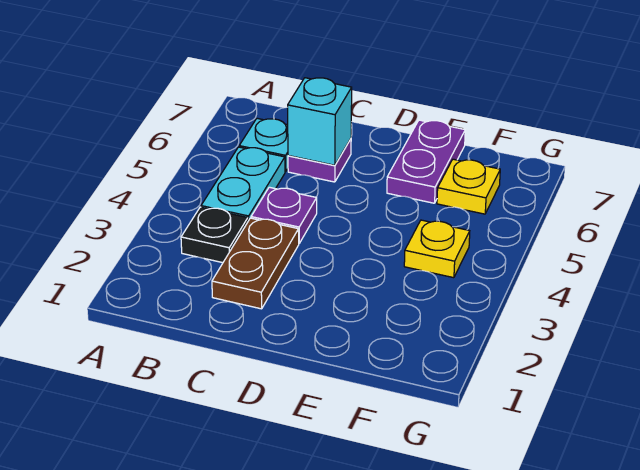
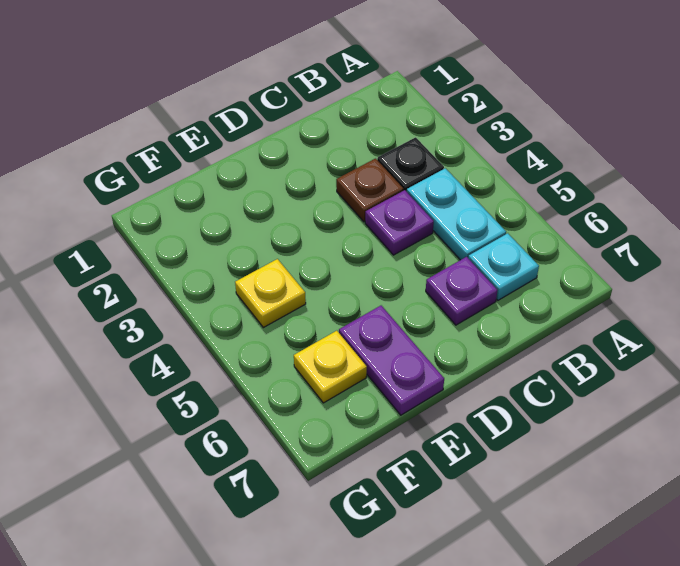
brown plate C2:C3 level 1 -> brown plate C3 level 1
cyan brick C6 level 2 -> none

